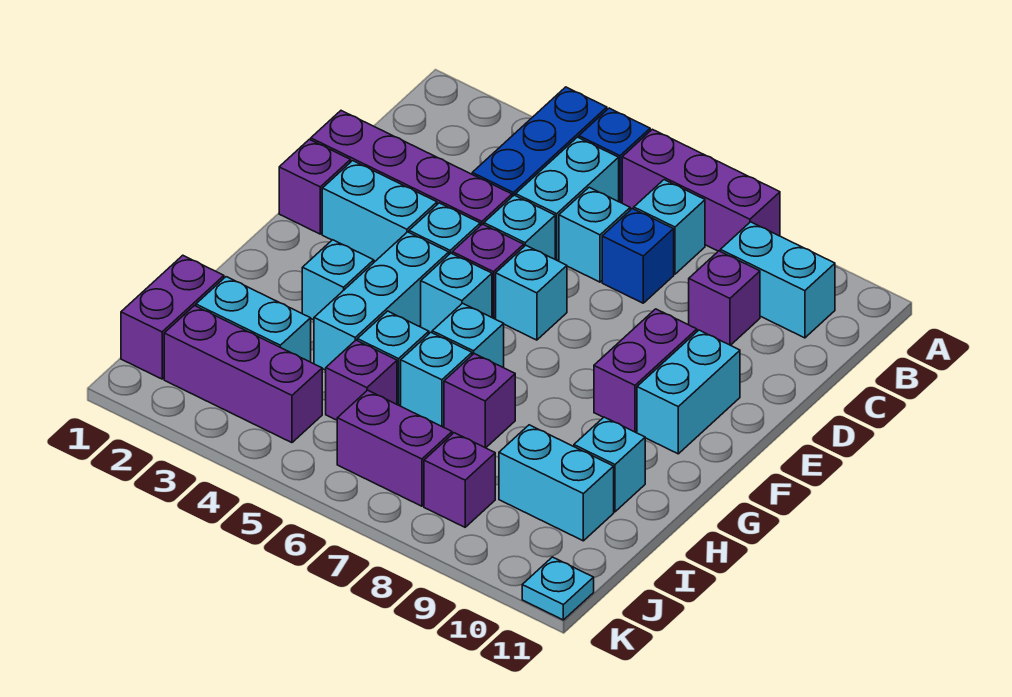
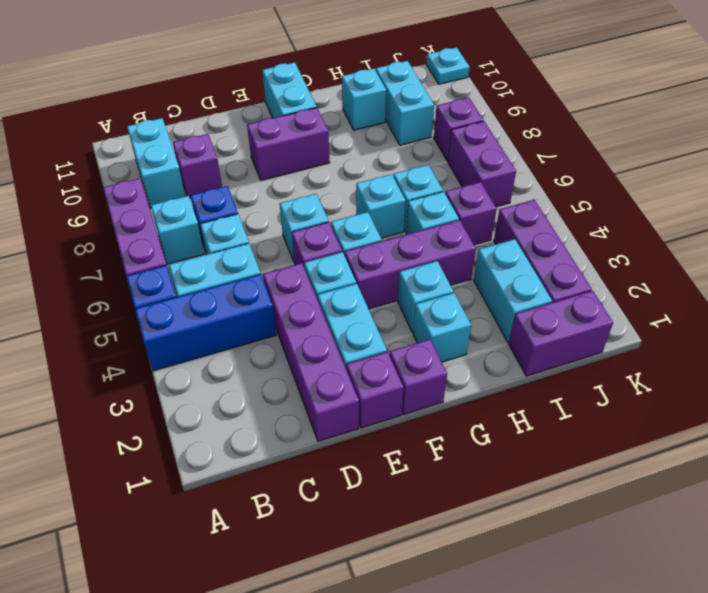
cyan brick D5 level 1 -> cyan brick G2 level 1
cyan brick E10:F10 level 1 -> cyan brick F10:F11 level 1
cyan brick F4:H4 level 1 -> purple brick F4:H4 level 1
purple brick H7 level 1 -> purple brick F1 level 1

